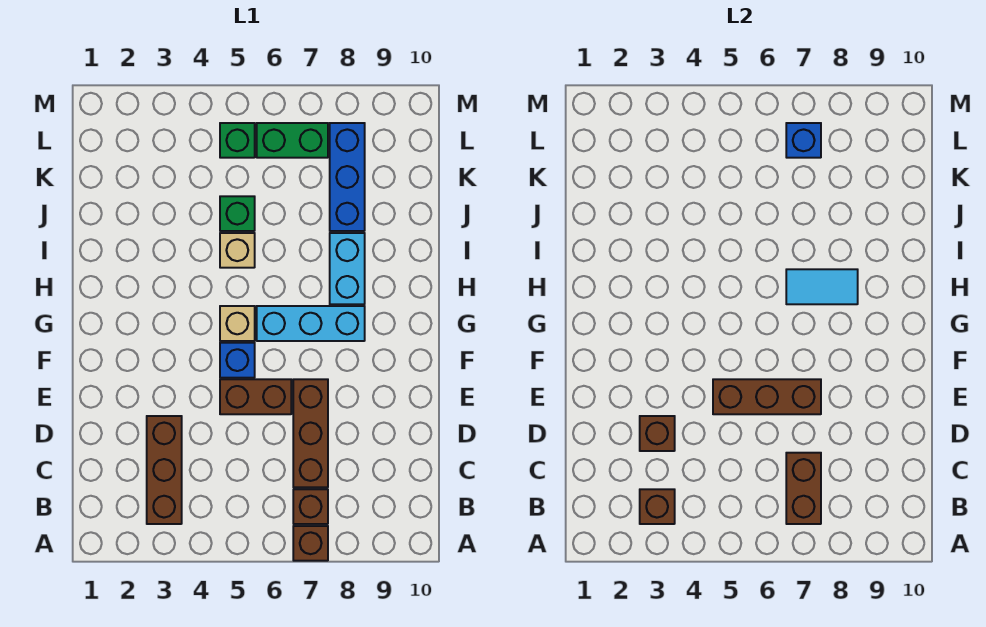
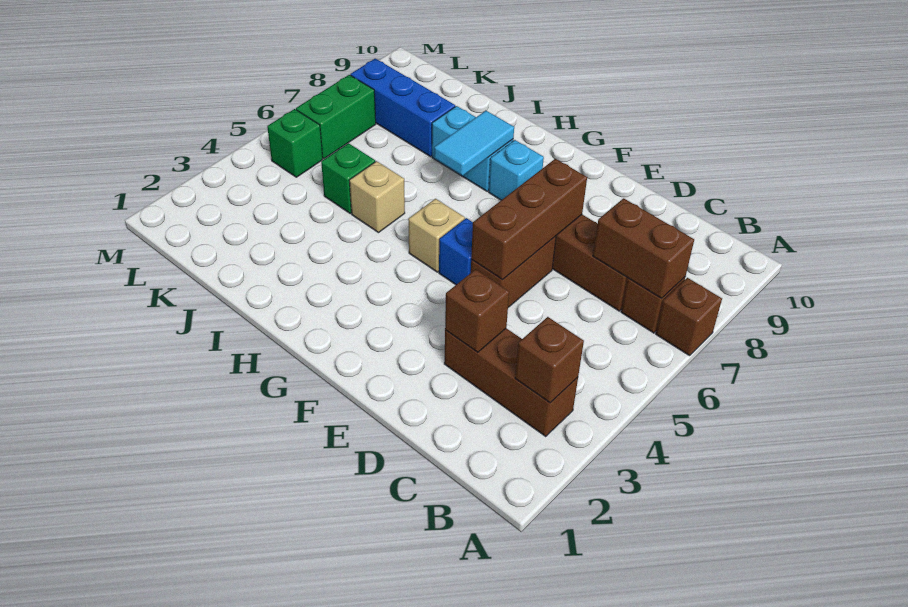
cyan brick G6:G8 level 1 -> cyan brick G8 level 1
blue brick L7 level 2 -> none

